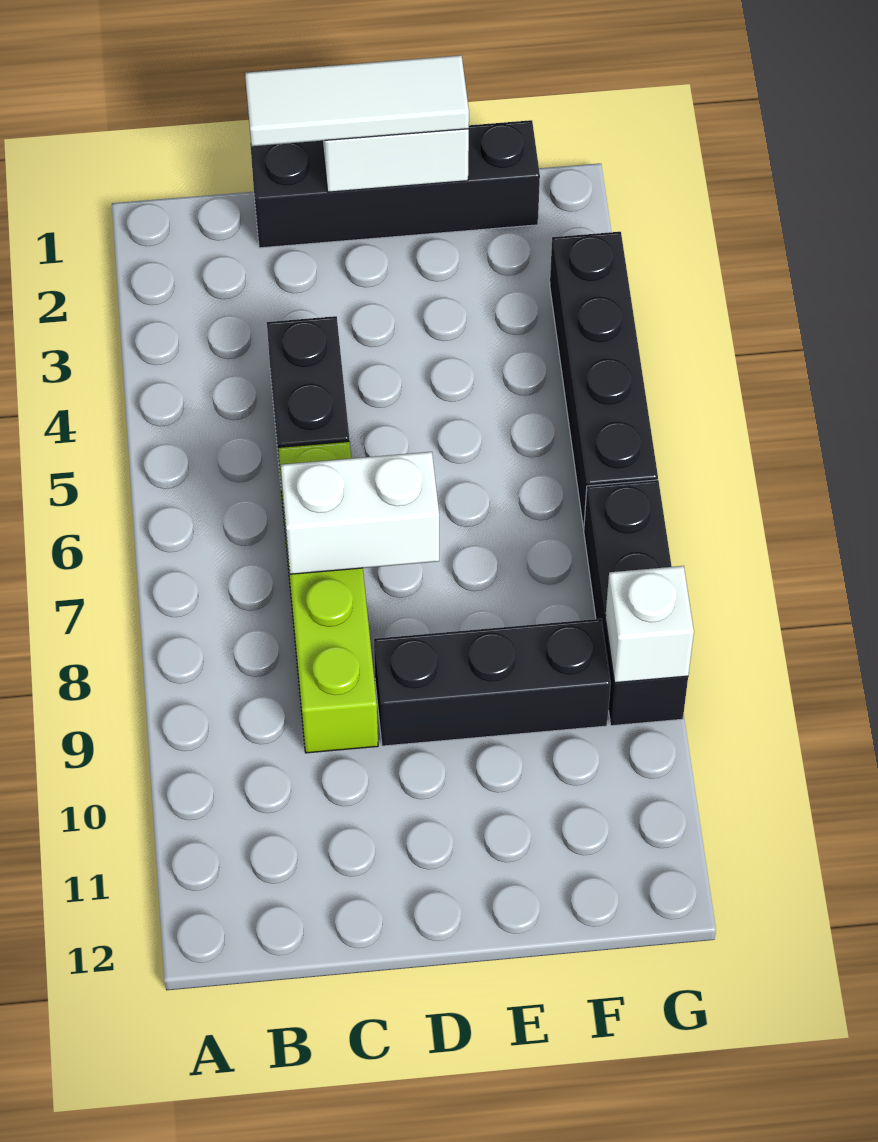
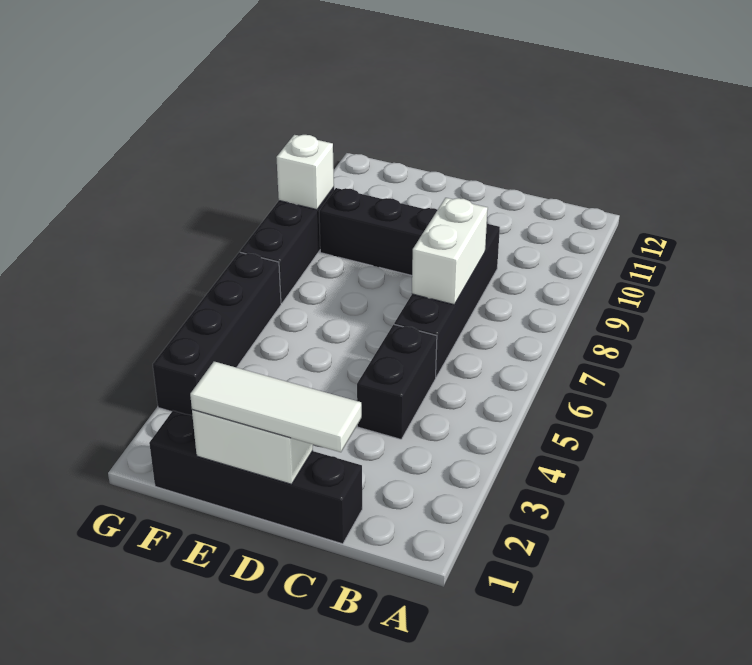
lime brick C6:C9 level 1 -> black brick C6:C9 level 1
white brick C7:D7 level 2 -> white brick C7:C8 level 2

